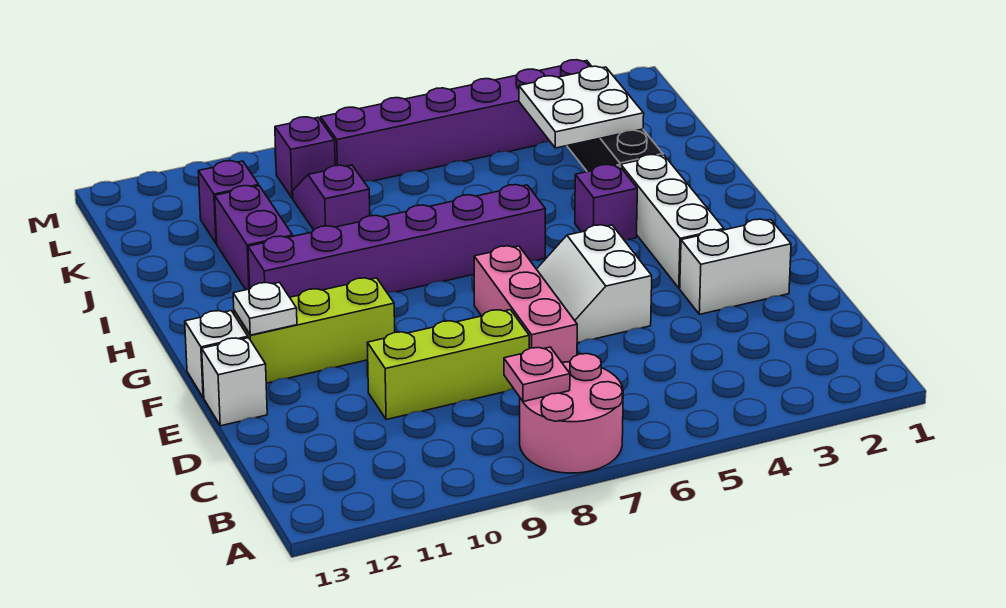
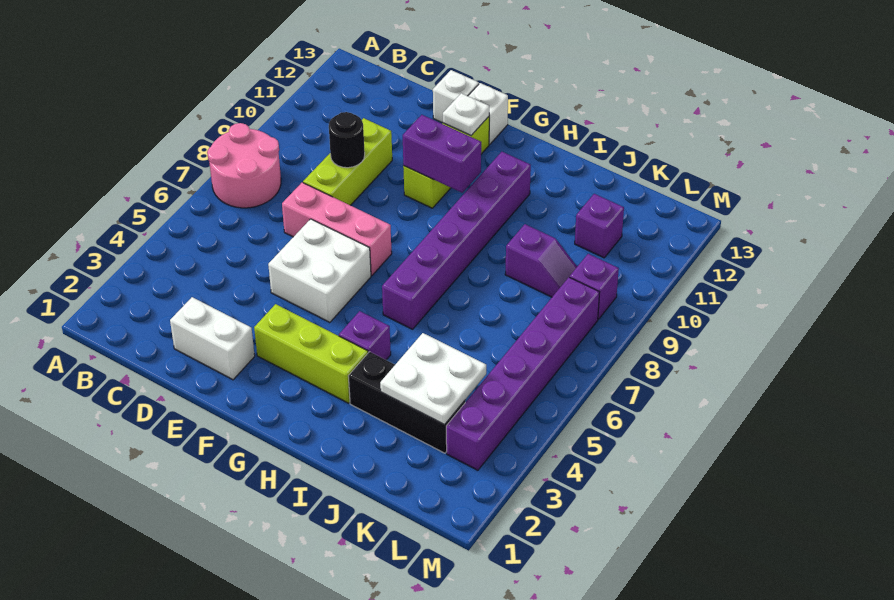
pink plate B8 level 2 -> none
none -> black round brick D9 level 2
white brick E2:E3 level 1 -> white brick D2:E2 level 1
white slope E5:F6 level 1 top 5 -> white brick E5:F6 level 1
white brick F3:H3 level 1 -> lime brick F3:H3 level 1
purple brick I11:J11 level 1 -> purple brick F10:G10 level 2

